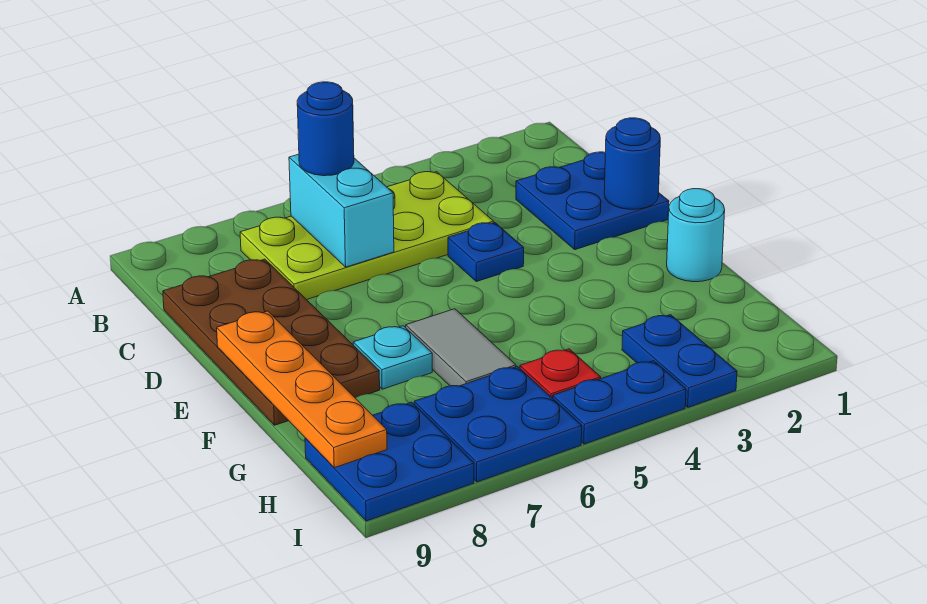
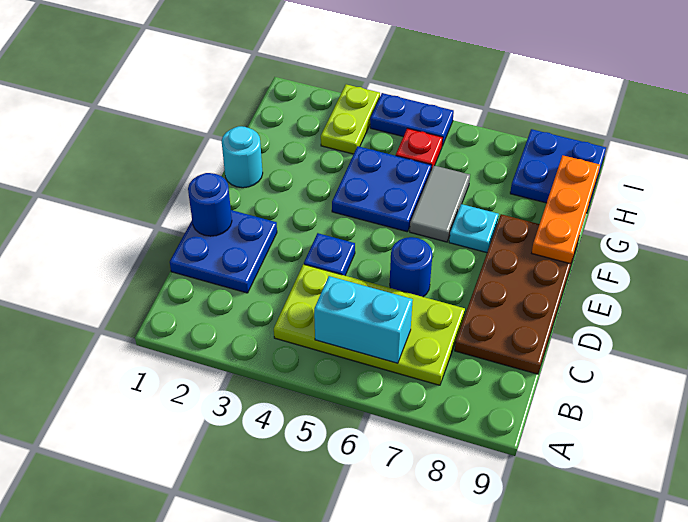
cyan brick B6:C6 level 2 -> cyan brick B5:B6 level 2
blue round brick B6 level 3 -> blue round brick D6 level 1
orange plate E9:H9 level 2 -> orange plate F9:H9 level 2
blue plate H3:I3 level 1 -> lime plate H3:I3 level 1
blue plate H6:I7 level 1 -> blue plate F4:G5 level 1

